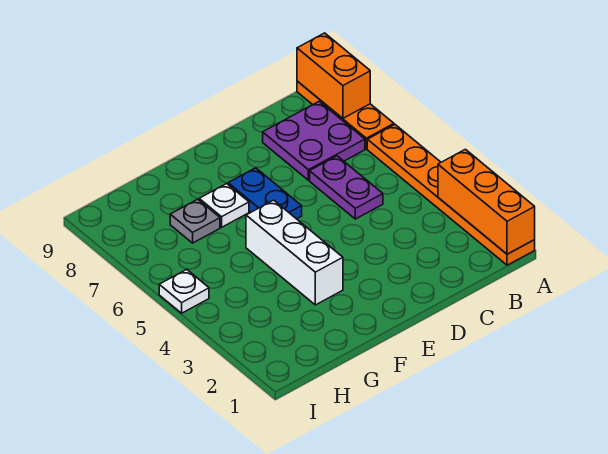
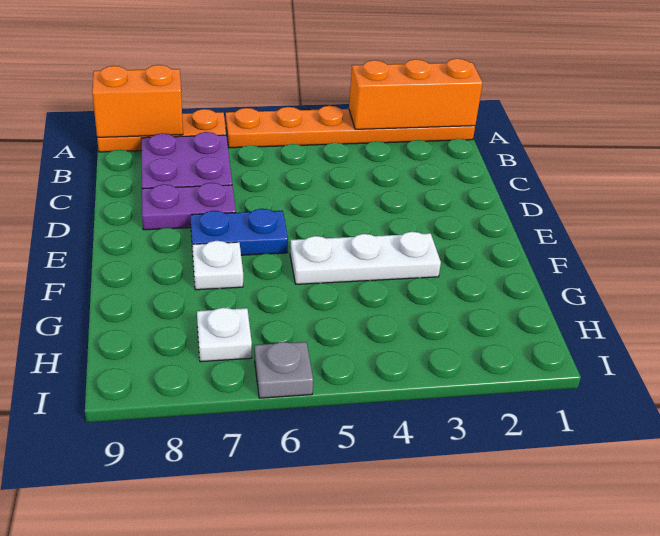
purple plate C5:C6 level 1 -> purple plate D7:D8 level 1
white brick F3:F5 level 1 -> white plate F3:F5 level 1
grey plate G7 level 1 -> grey plate I6 level 1
white plate I5 level 1 -> white plate H7 level 1

